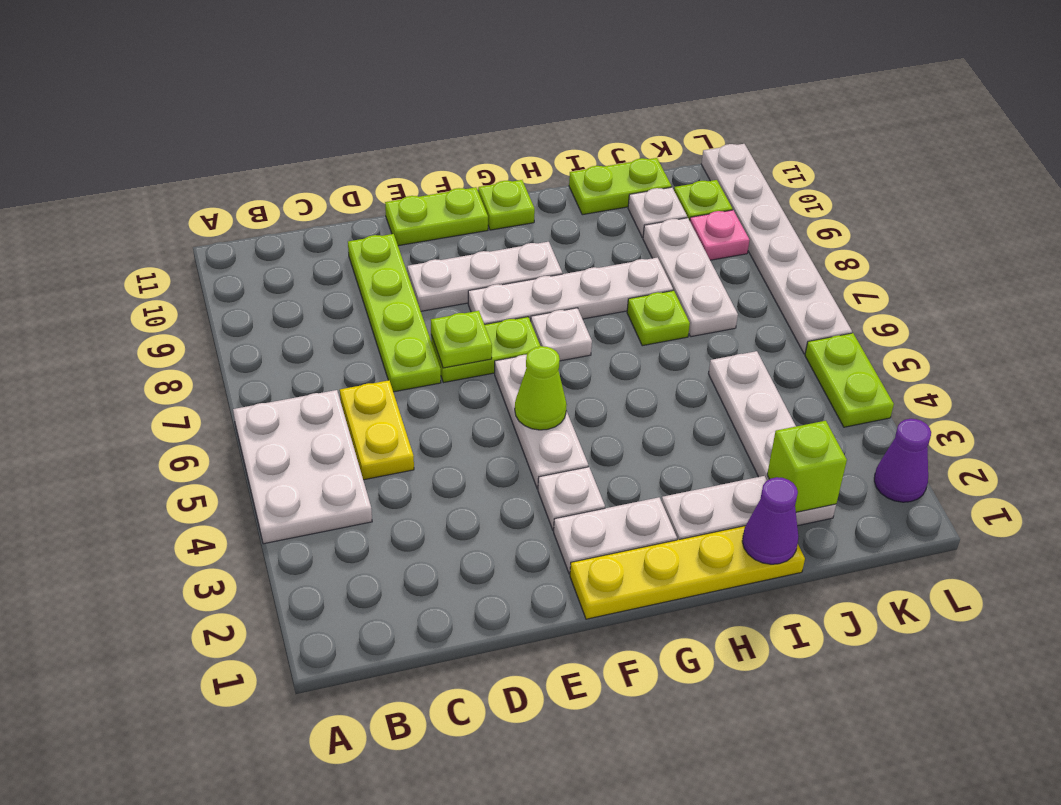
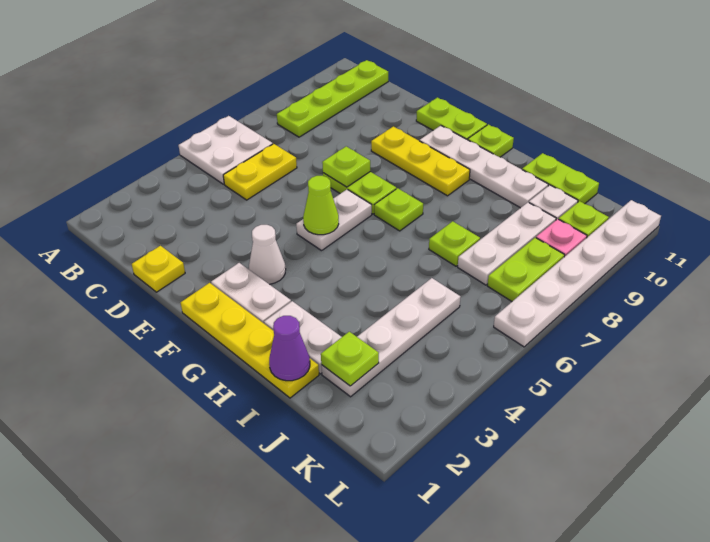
white plate A4:B6 level 1 -> white plate A5:B6 level 1
none -> yellow plate D1 level 1
lime plate D7:D10 level 1 -> lime plate B8:B11 level 1
white plate E9:G9 level 1 -> yellow plate E9:G9 level 1
white plate F3 level 1 -> white cone F3 level 1
white plate F4:F6 level 1 -> white plate F5:F6 level 1
white plate F8:I8 level 1 -> white plate F10:I10 level 1
white plate G7 level 1 -> lime plate G7 level 1
lime brick J2 level 2 -> lime plate J2 level 2
purple cone L2 level 1 -> none
lime plate L4:L5 level 1 -> lime plate K7:K8 level 1

